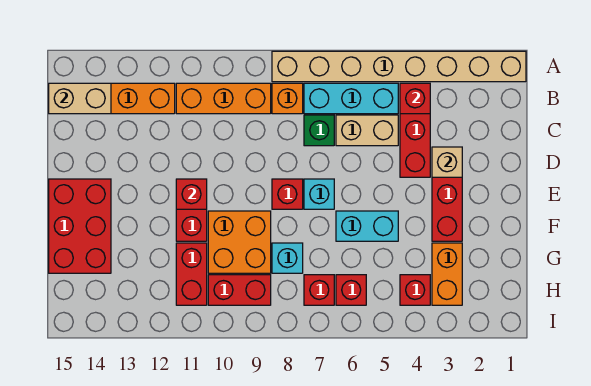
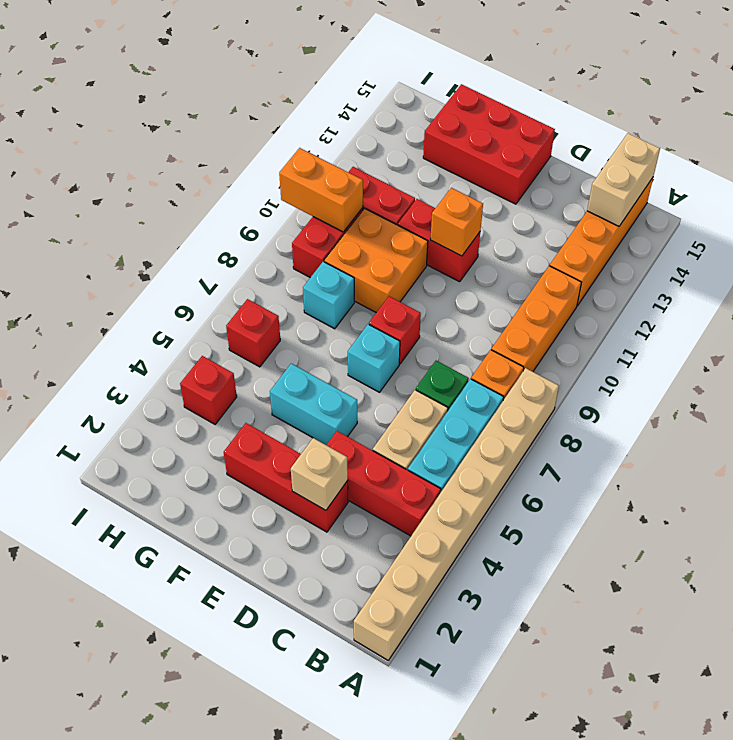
red brick B4 level 2 -> none
red brick E11 level 2 -> orange brick E11 level 2
cyan brick F5:F6 level 1 -> cyan brick E5:F5 level 1
orange brick G3:H3 level 1 -> orange brick H10:I10 level 2
red brick H7 level 1 -> none

